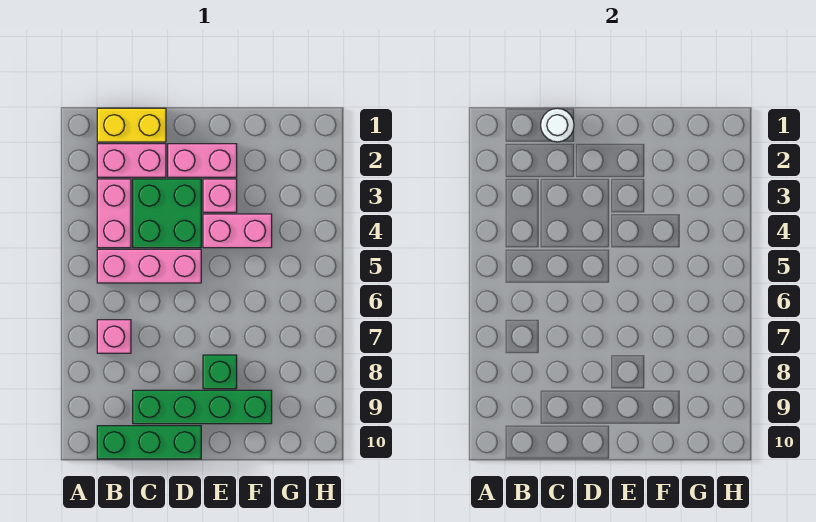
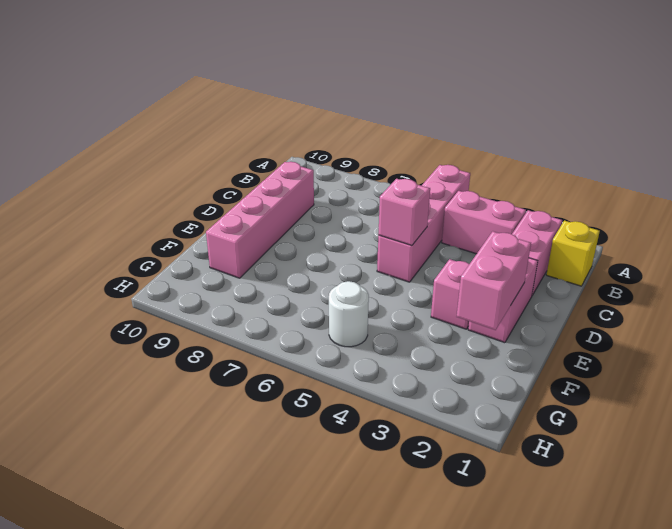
yellow brick B1:C1 level 1 -> yellow brick B1 level 1
pink brick B5:D5 level 1 -> pink brick A5:D5 level 1
pink brick B7 level 1 -> pink brick D5 level 2
green brick B10:D10 level 1 -> none
white round brick C1 level 2 -> white round brick G5 level 1
green brick C3:D4 level 1 -> none
green brick C9:F9 level 1 -> pink brick C9:F9 level 1
pink brick E4:F4 level 1 -> pink brick E2:F2 level 2
green brick E8 level 1 -> none

